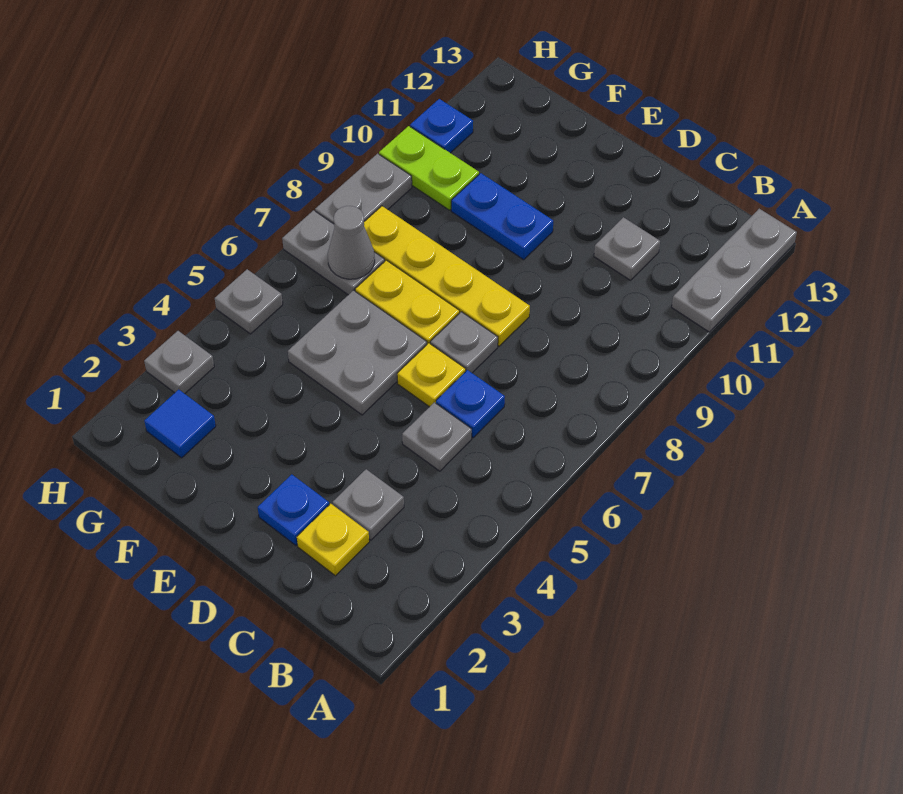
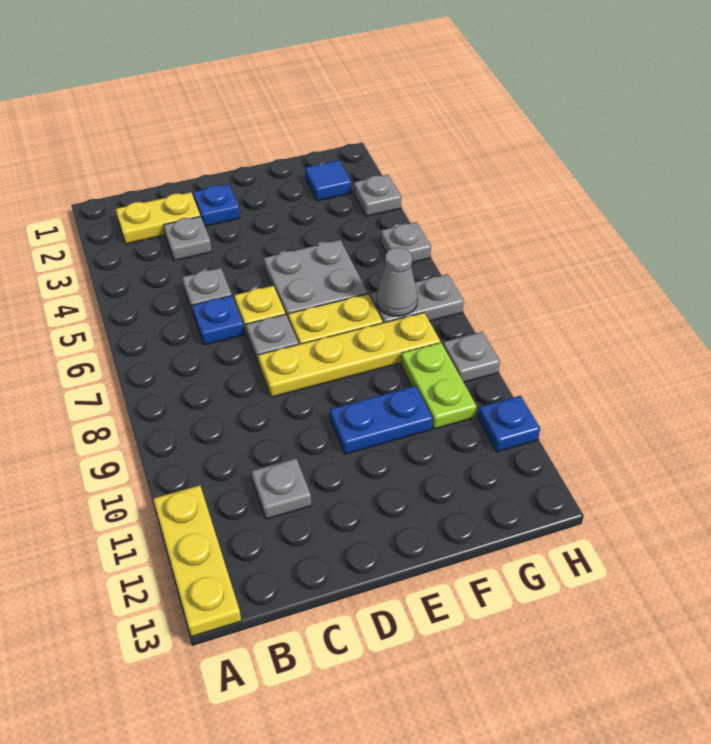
grey plate A11:A13 level 1 -> yellow plate A11:A13 level 1
yellow plate C2 level 1 -> yellow plate B2:C2 level 1
lime plate G10:H10 level 1 -> lime plate G9:G10 level 1
grey plate H8:H9 level 1 -> grey plate H9 level 1

